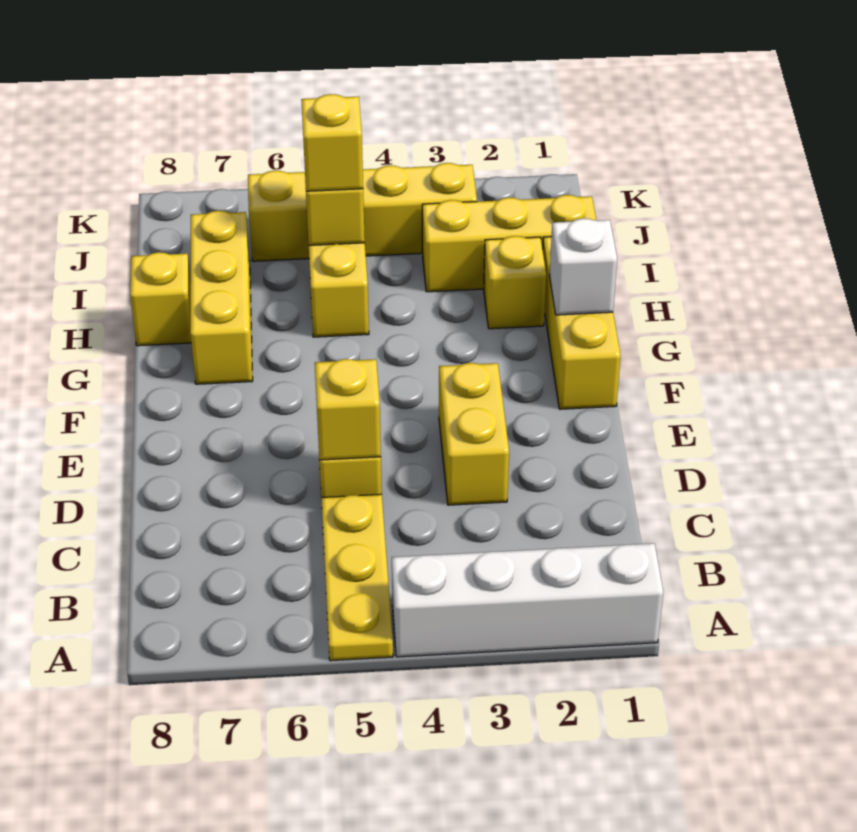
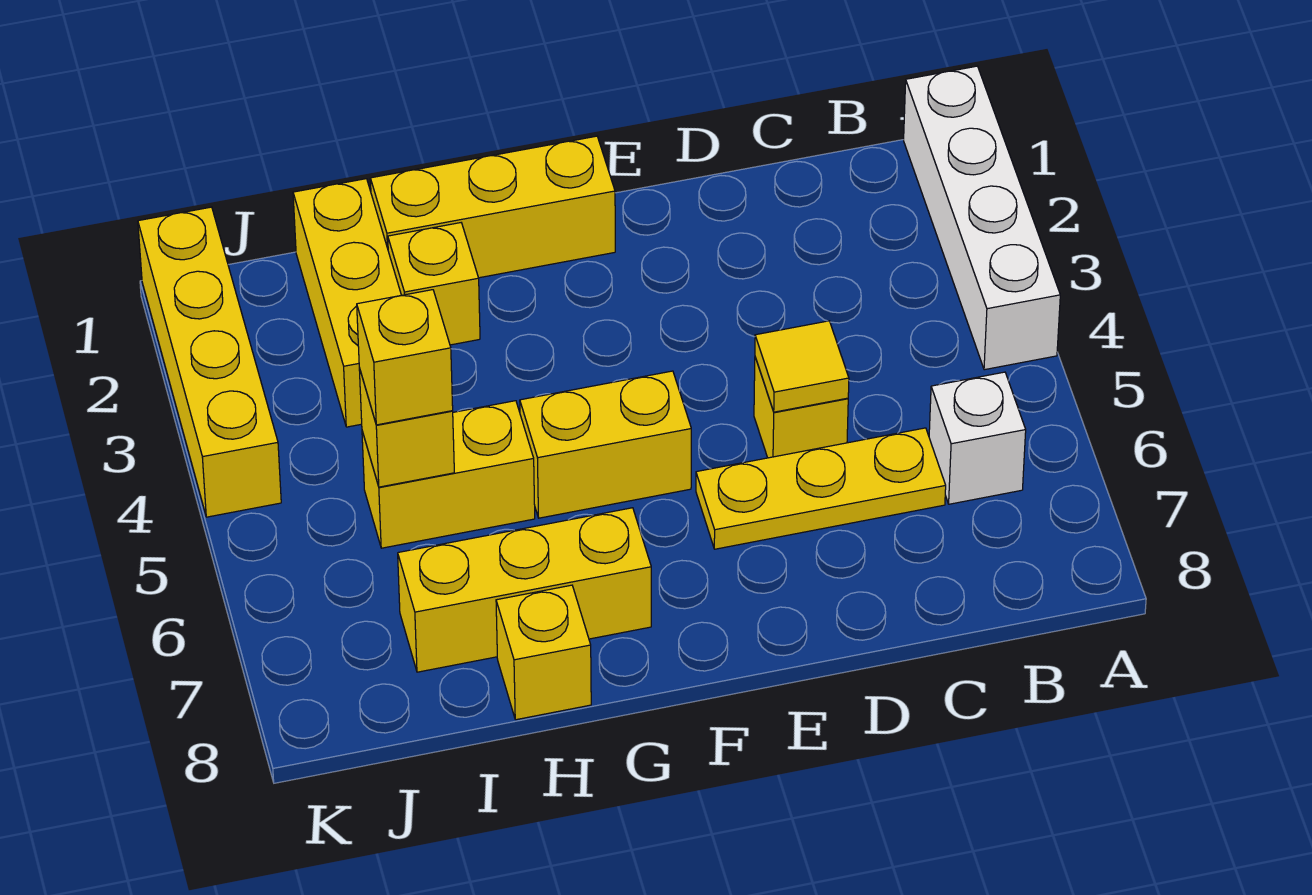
yellow plate A5:C5 level 1 -> yellow plate C6:E6 level 1
yellow brick D3:E3 level 1 -> yellow brick F5:G5 level 1
yellow brick D5 level 2 -> yellow tile D5 level 2
white brick G1 level 2 -> white brick B6 level 1
yellow brick J3:J6 level 1 -> yellow brick K1:K4 level 1

